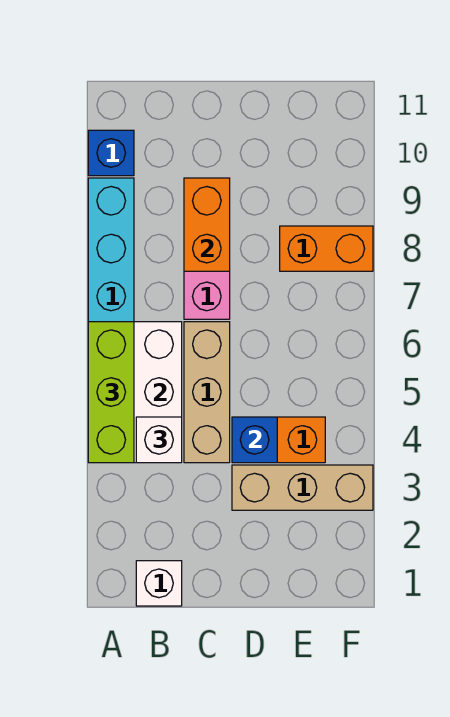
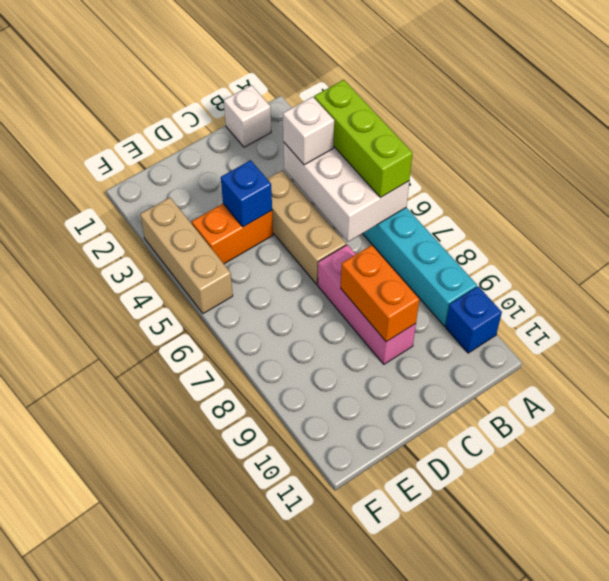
tan brick D3:F3 level 1 -> tan brick F3:F5 level 1
orange brick E8:F8 level 1 -> none

